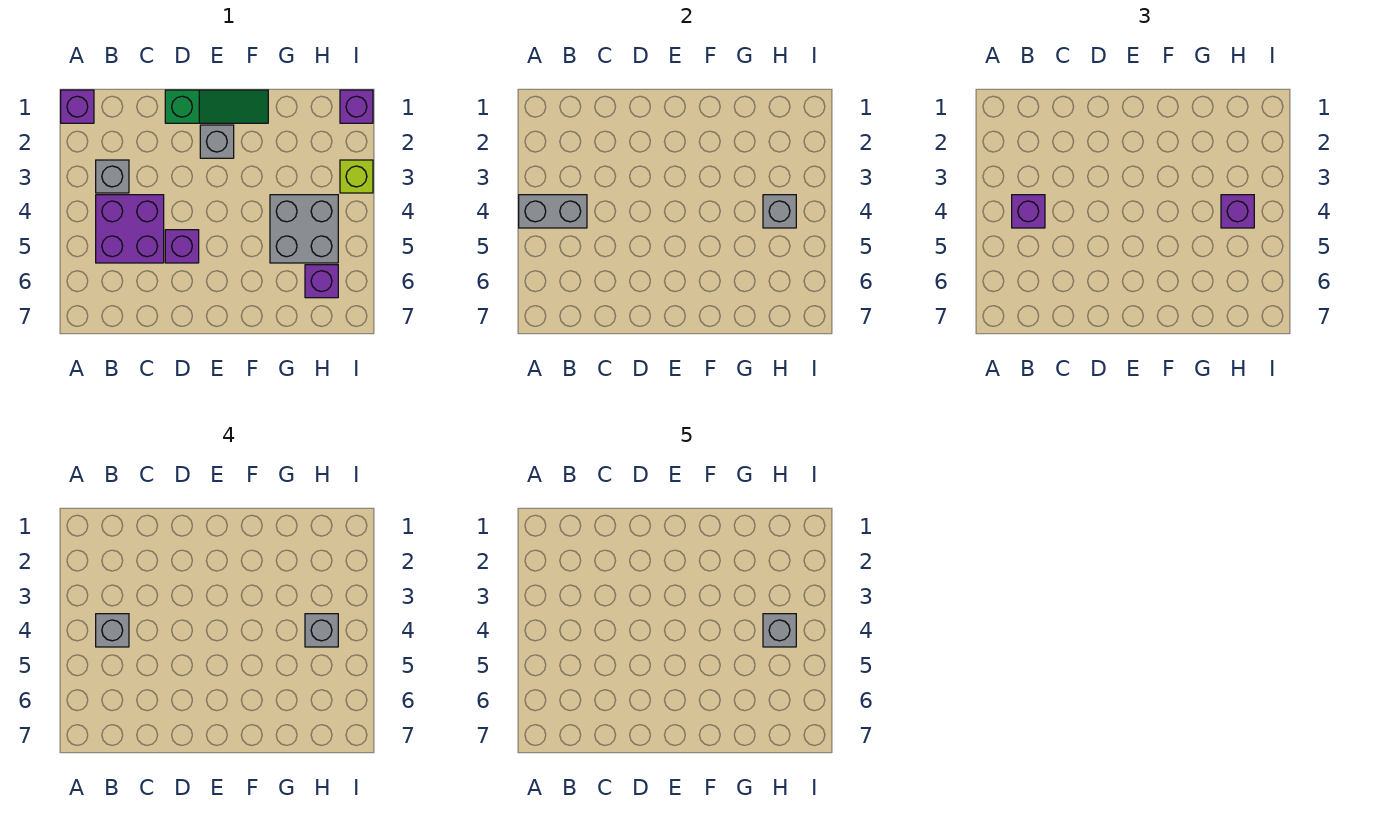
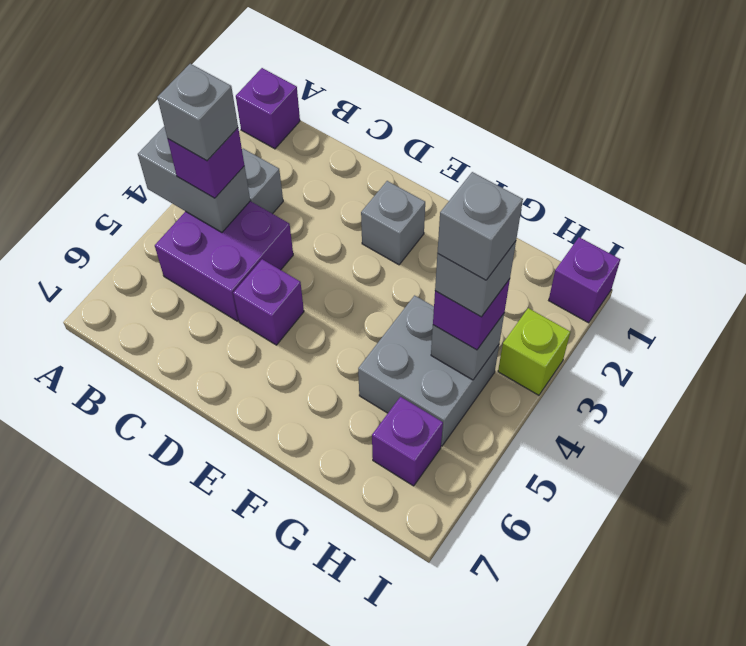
green slope D1:F1 level 1 top D -> none

